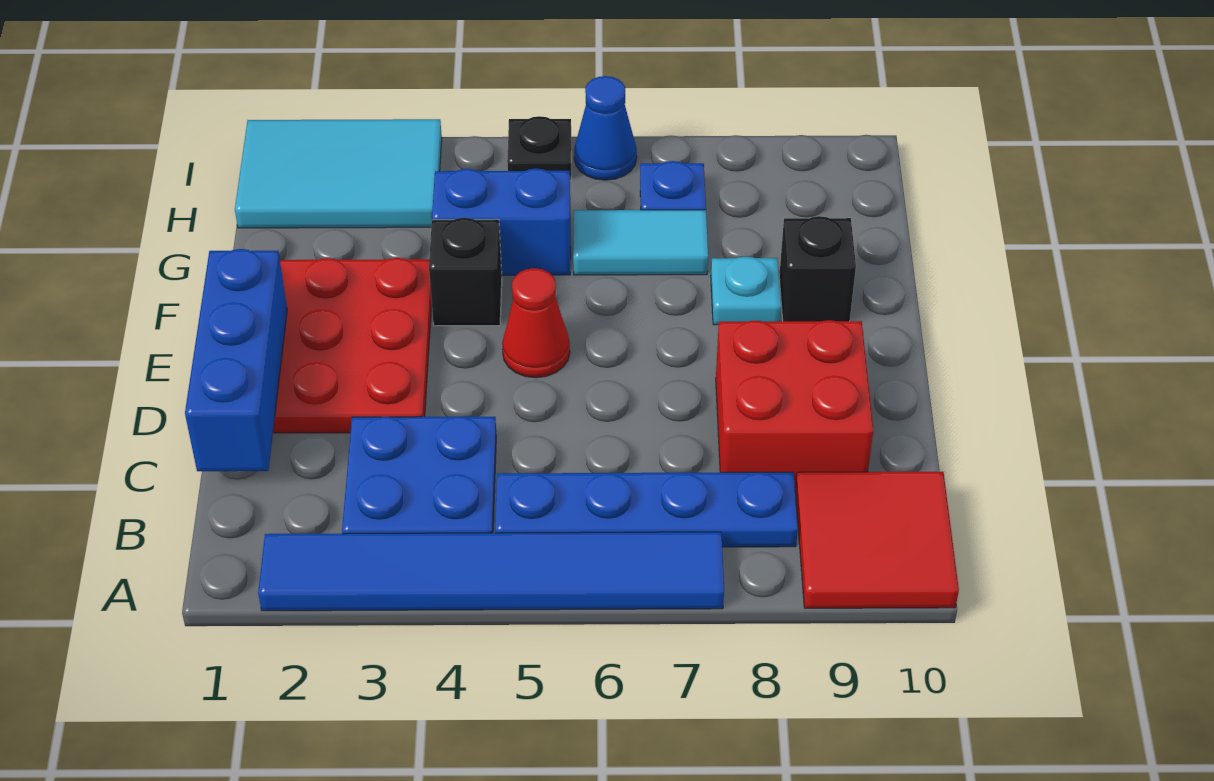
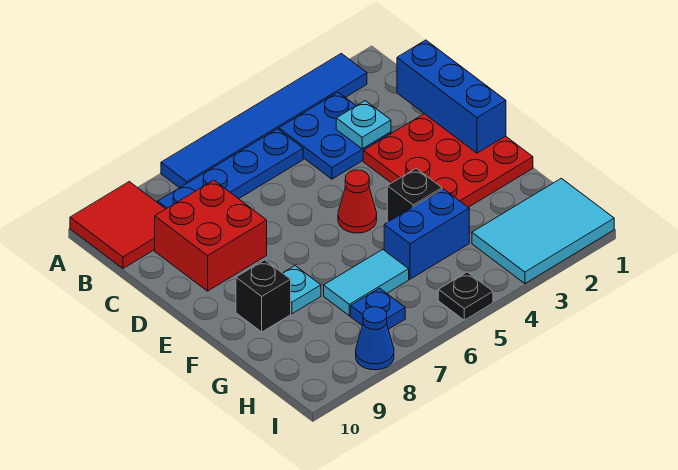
none -> cyan plate C3 level 2
blue cone I6 level 1 -> blue cone I8 level 1

